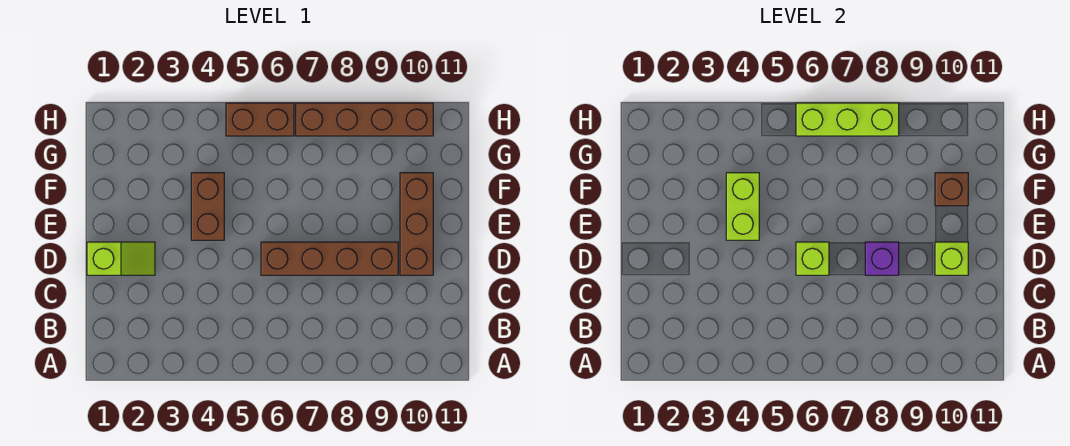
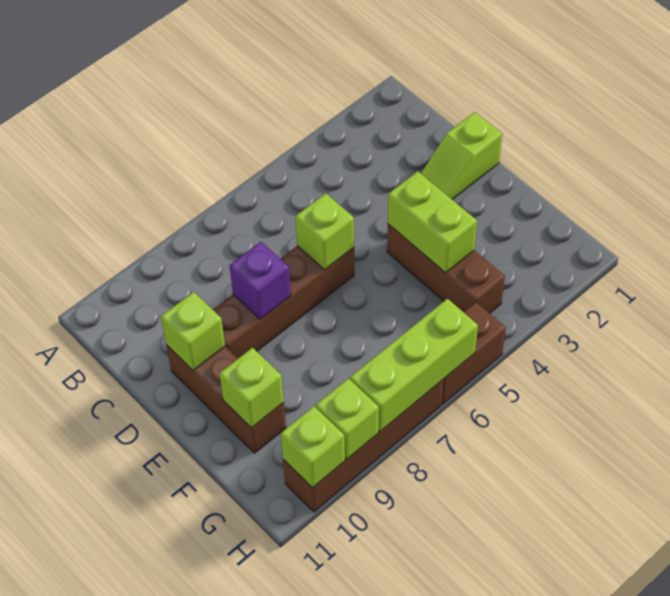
brown brick E4:F4 level 1 -> brown brick E4:G4 level 1
brown brick F10 level 2 -> lime brick F10 level 2
none -> lime brick H9 level 2
none -> lime brick H10 level 2

